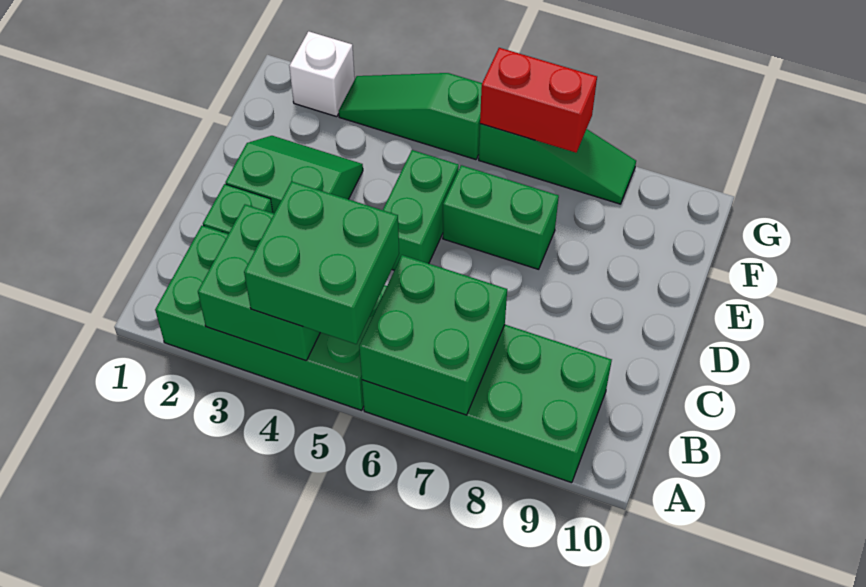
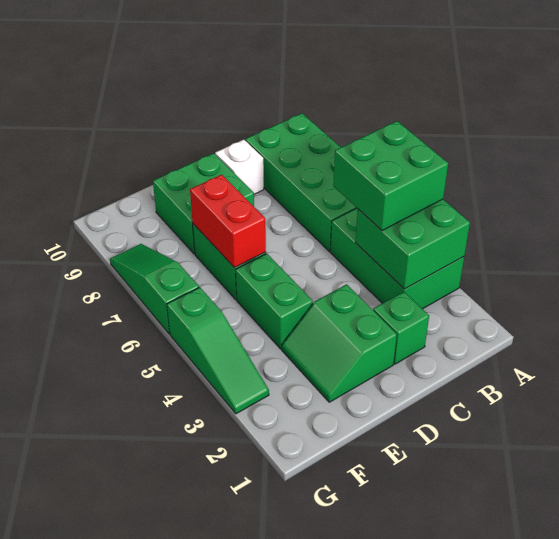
green brick A2:B5 level 1 -> green brick A3:B5 level 1
green brick A6:B7 level 2 -> green brick D8:E9 level 1
green brick D5:E5 level 1 -> green brick E4:E5 level 1
white brick G2 level 1 -> white brick C9 level 1
red brick G6:G7 level 2 -> red brick E6:E7 level 2

